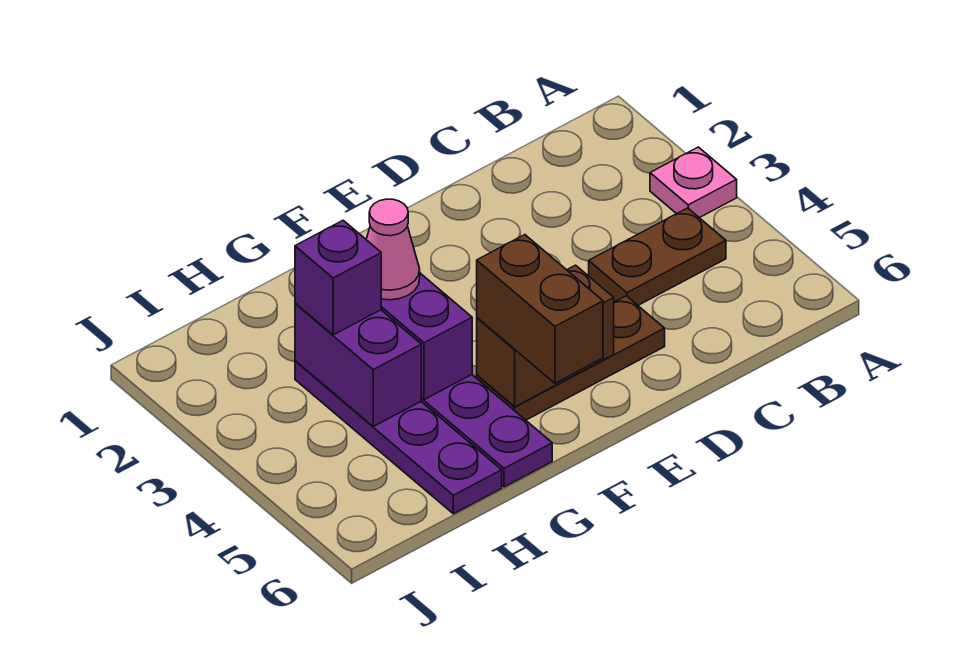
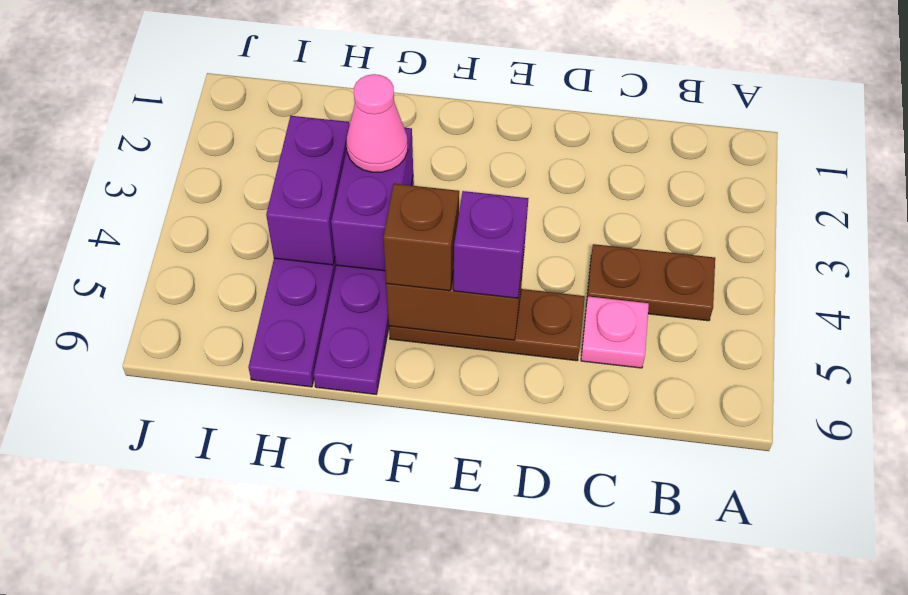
pink plate A3 level 1 -> pink plate C5 level 1
brown brick F5:F6 level 3 -> brown brick F5 level 3
purple brick H3 level 3 -> purple brick E5 level 3

